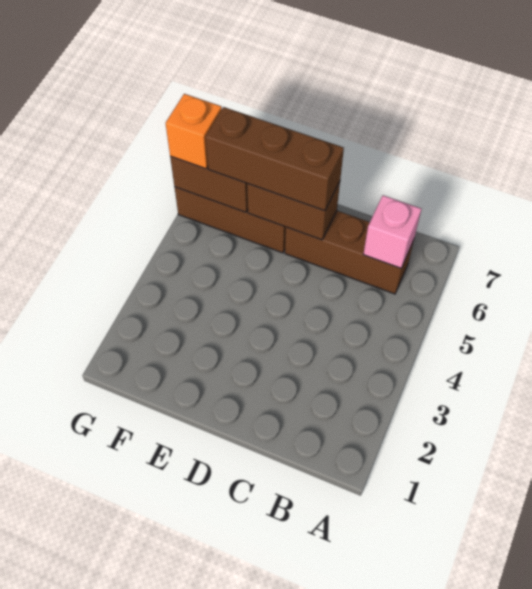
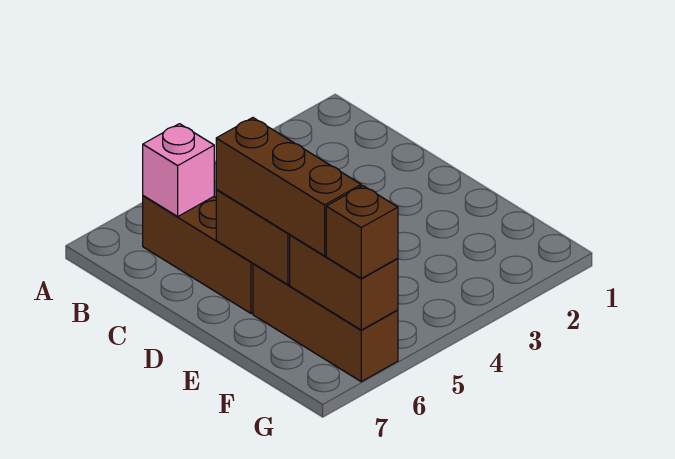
orange brick G6 level 3 -> brown brick G6 level 3

